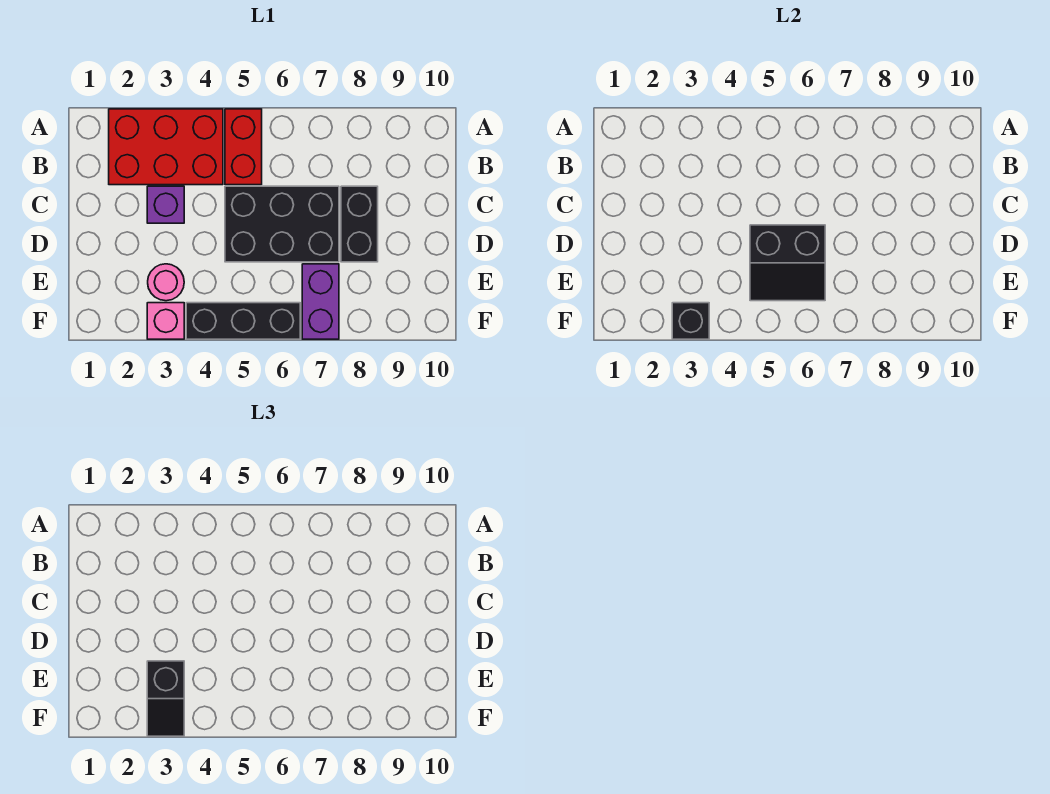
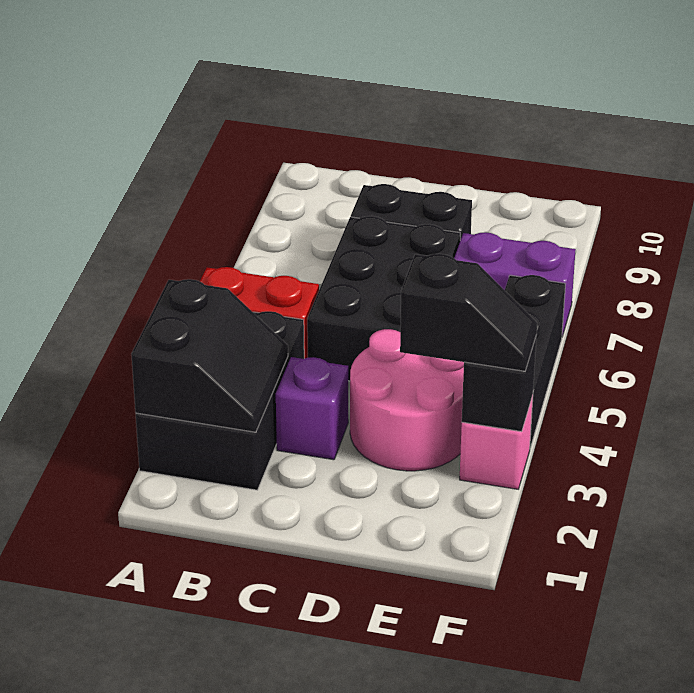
red brick A2:B4 level 1 -> black brick A2:B4 level 1
black slope D5:E6 level 2 top D -> black slope A2:B3 level 2 top A
pink round brick E3 level 1 -> pink round brick D3:E4 level 1

